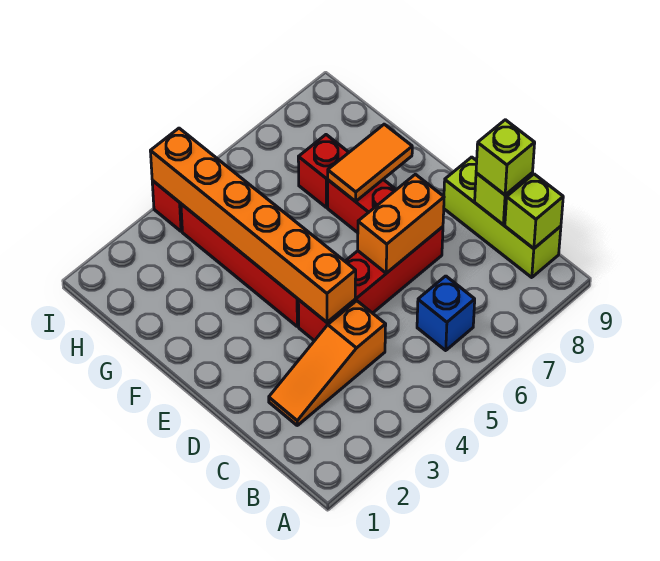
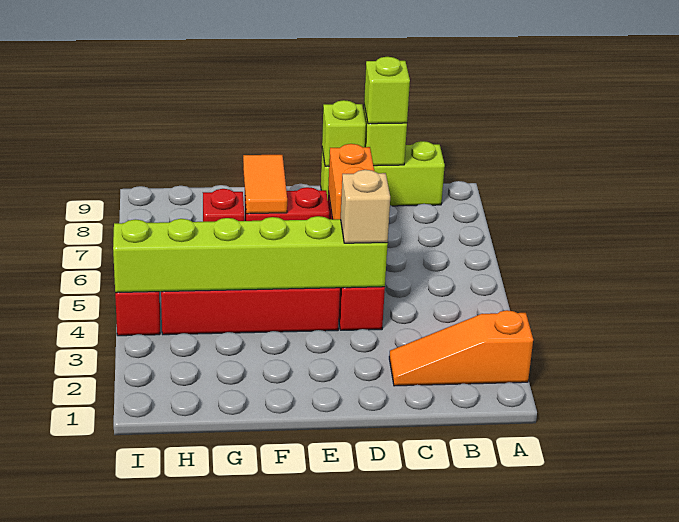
blue brick B6 level 1 -> none
lime brick B9 level 2 -> lime brick D9 level 2
orange slope C2:C4 level 1 top 4 -> orange slope A2:C2 level 1 top A
orange brick D4:I4 level 2 -> lime brick D4:I4 level 2
none -> tan brick D4 level 3

